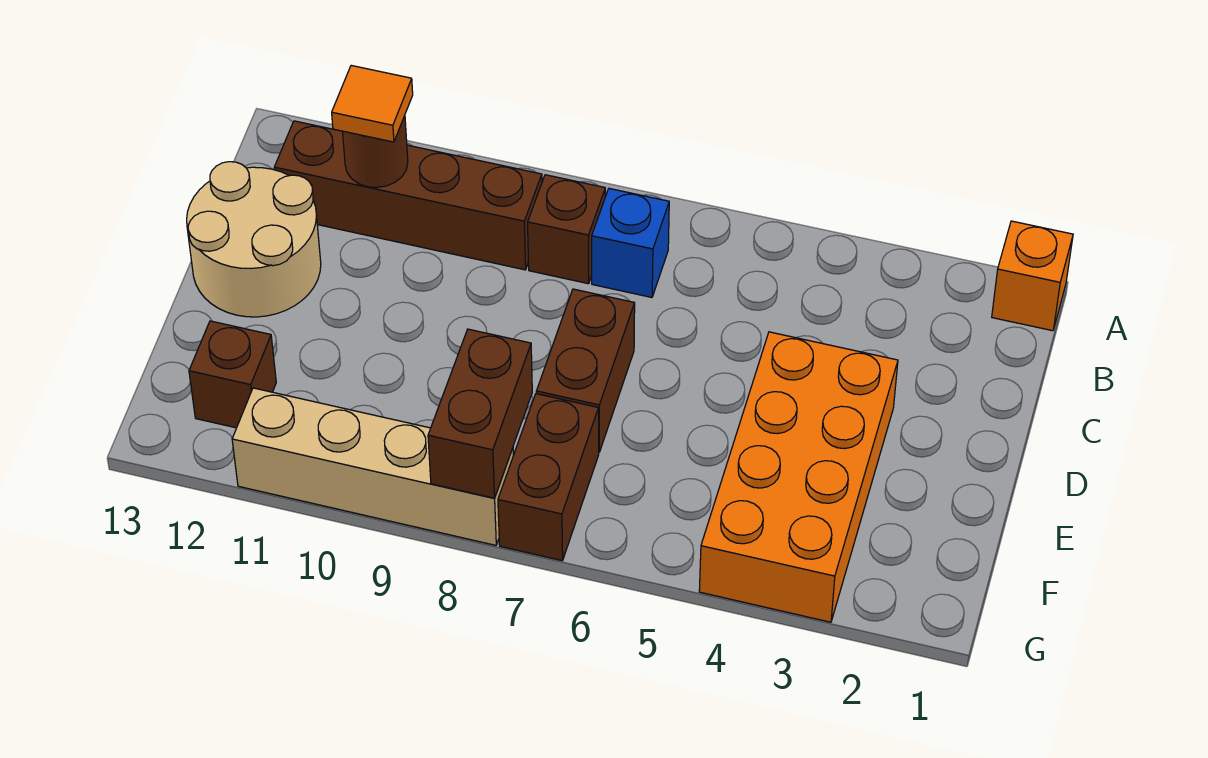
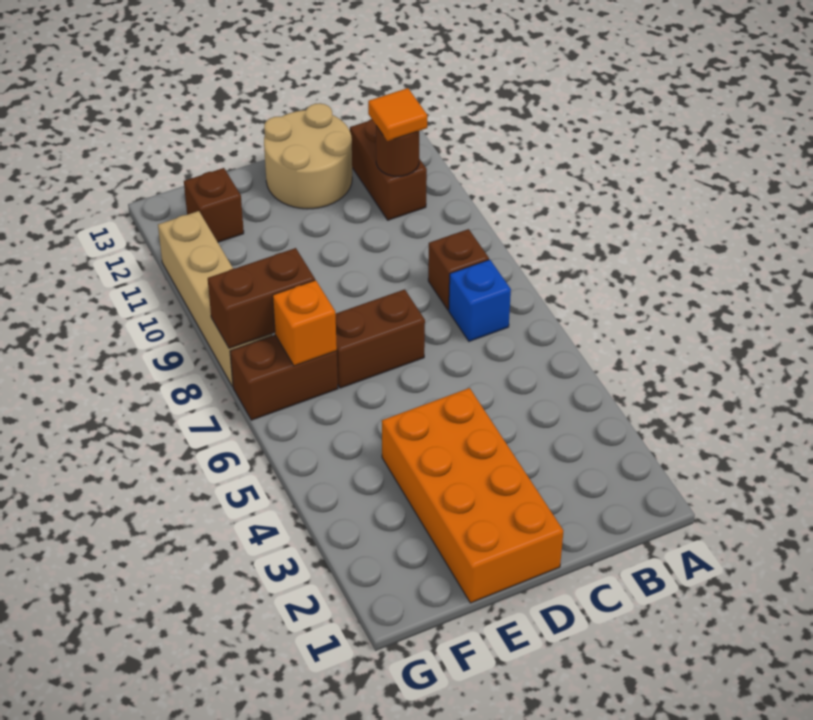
orange brick A1 level 1 -> orange brick F7 level 2
brown brick B9:B12 level 1 -> brown brick B11:B12 level 1
orange brick D3:G4 level 1 -> orange brick D1:E4 level 1

